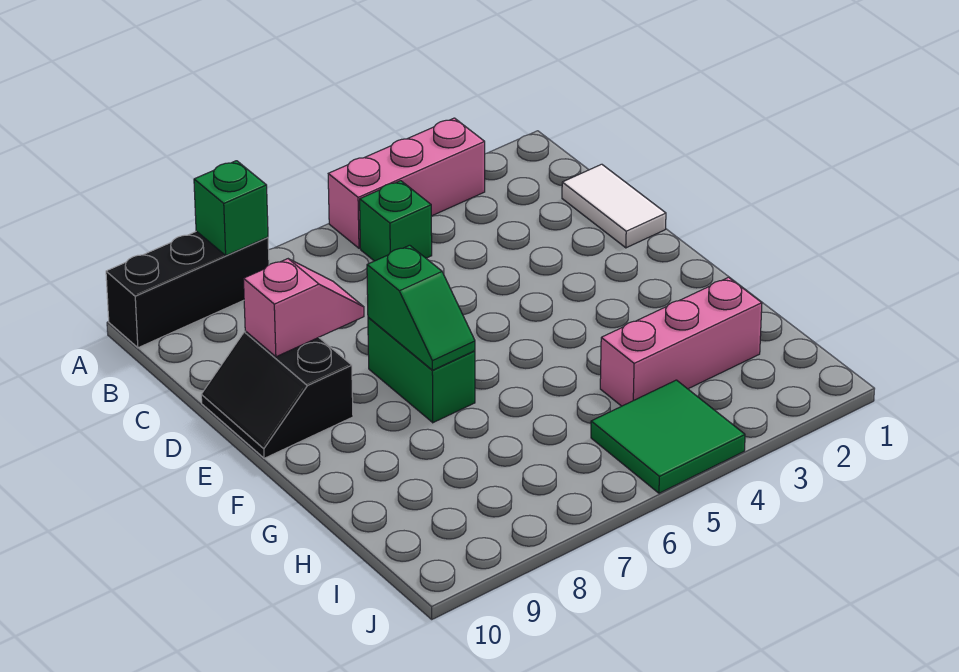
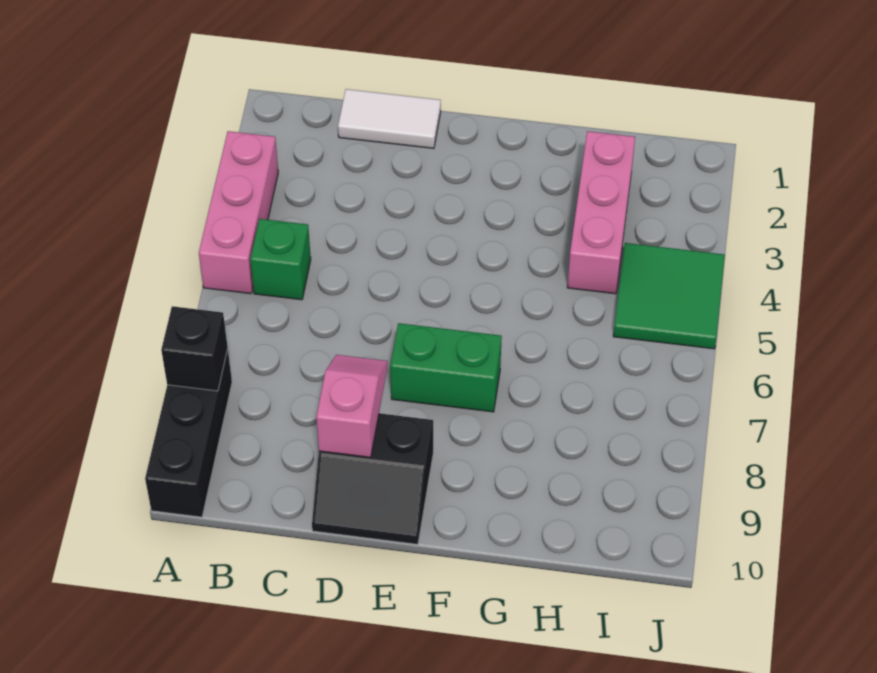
green brick A8 level 2 -> black brick A8 level 2
green slope E7:F7 level 2 top E -> none

